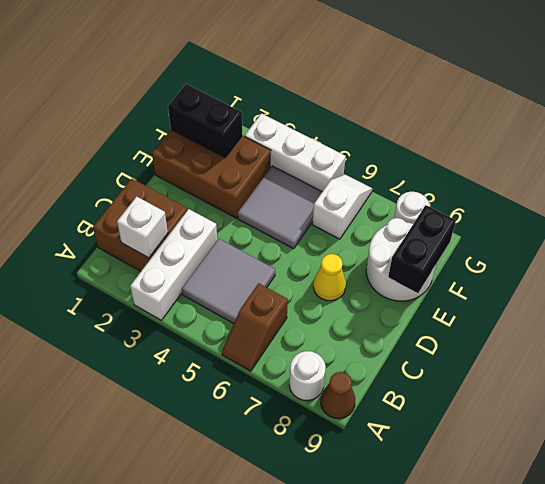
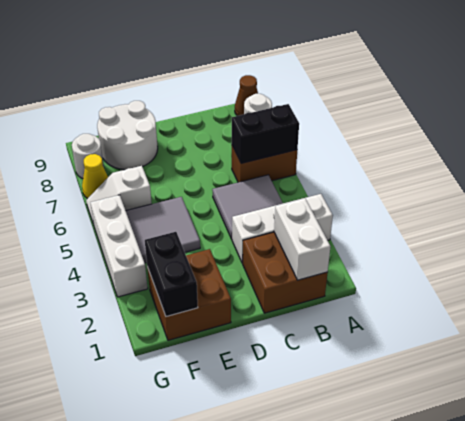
brown slope A6:B6 level 1 top B -> brown brick A6:B6 level 1
white brick B2 level 2 -> white brick B1:B2 level 2
yellow cone D7 level 1 -> yellow cone G7 level 1
brown brick E1:F3 level 1 -> brown brick E1:F2 level 1
black brick E9:F9 level 2 -> black brick A6:B6 level 2

